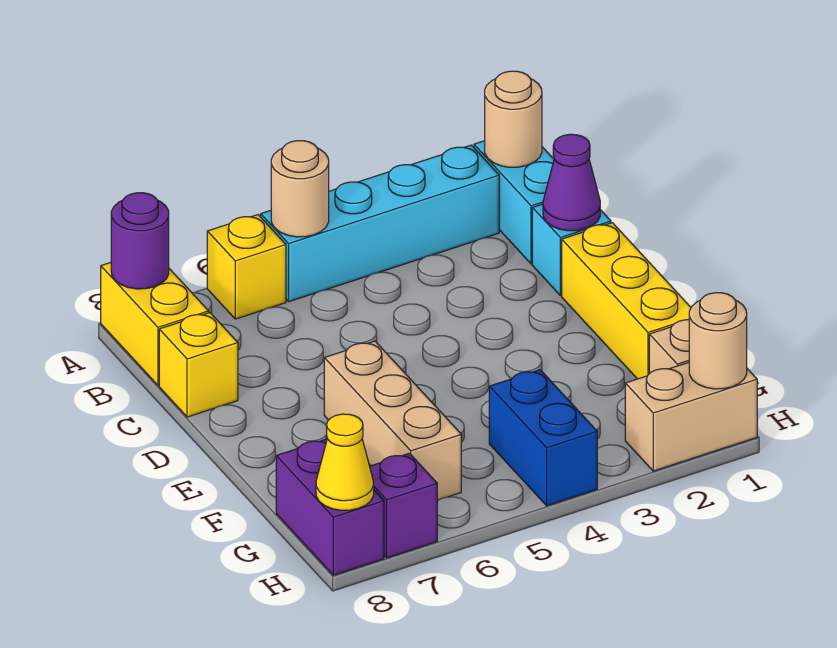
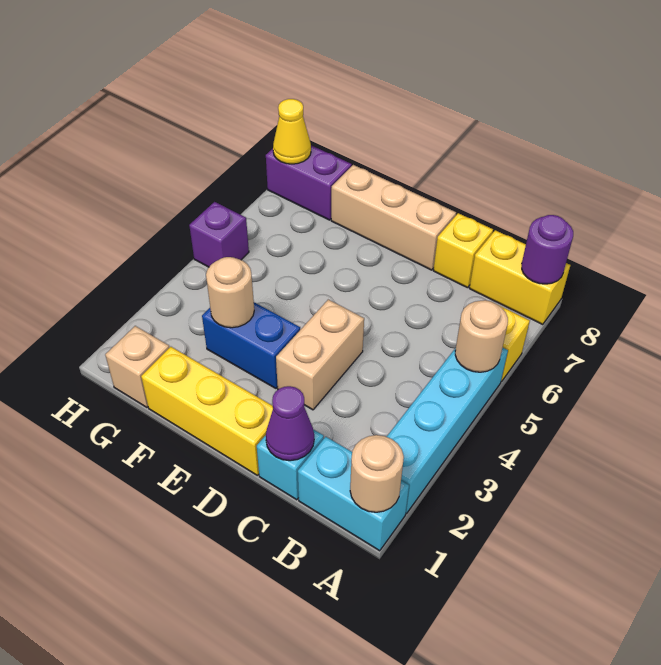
tan brick E6:G6 level 1 -> tan brick D8:F8 level 1
blue brick G4:H4 level 1 -> blue brick E3:F3 level 1
tan brick H1:H2 level 1 -> tan brick D3:D4 level 1
tan round brick H1 level 2 -> tan round brick F3 level 2
purple brick H7 level 1 -> purple brick H5 level 1

